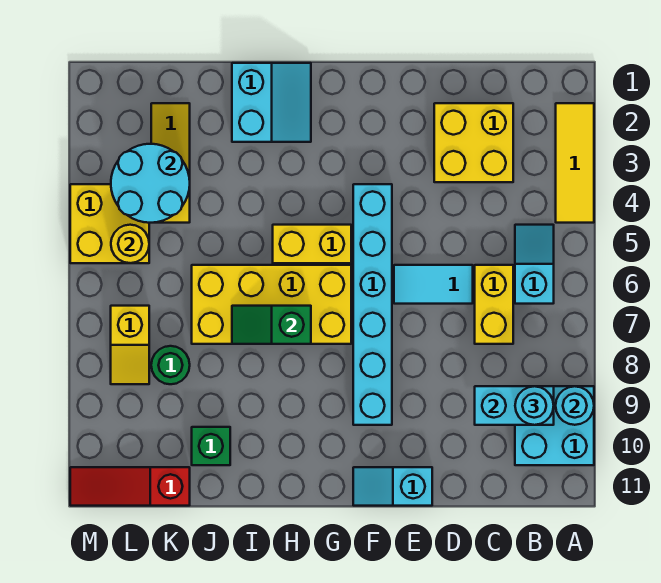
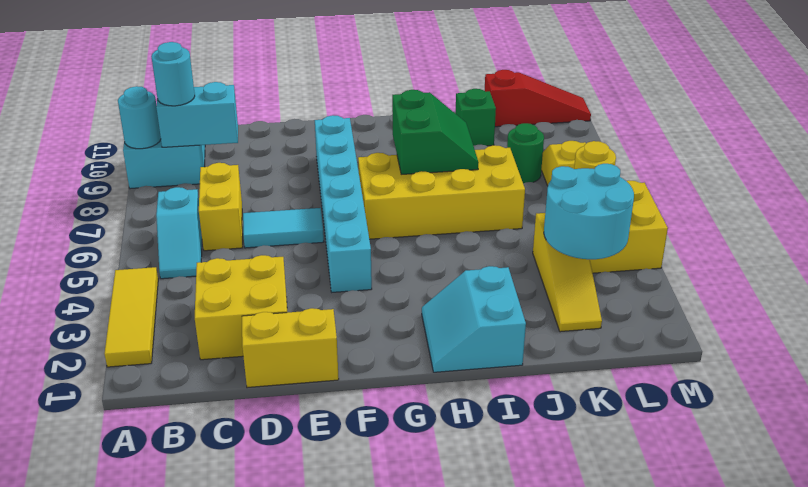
cyan slope E11:F11 level 1 top E -> none
yellow brick G5:H5 level 1 -> yellow brick D1:E1 level 1
green slope H7:I7 level 2 top H -> green slope H7:I8 level 2 top H

